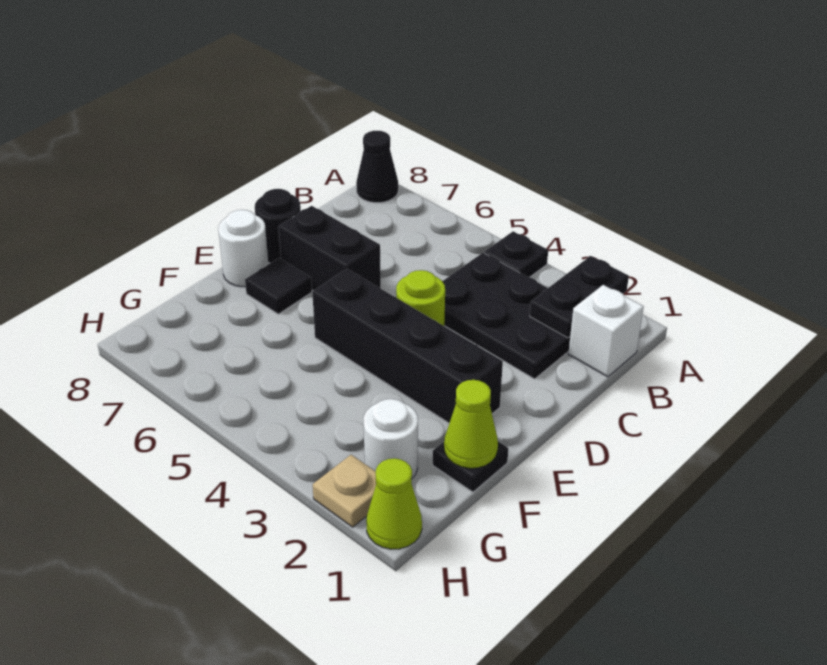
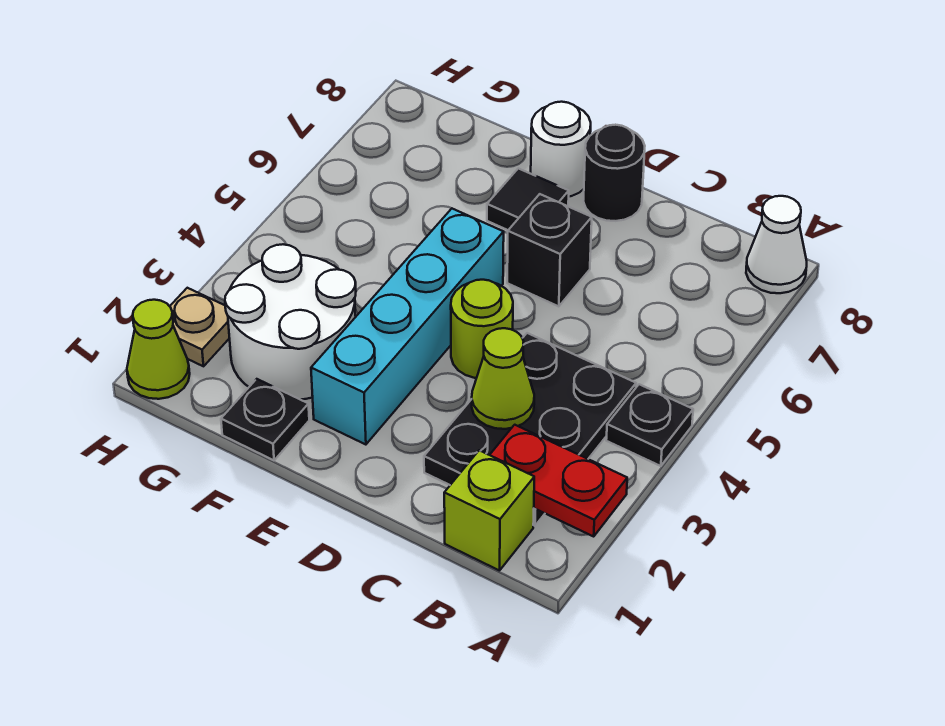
black plate A2:B2 level 2 -> red plate A2:B2 level 2
black cone A8 level 1 -> white cone A8 level 1
white brick B1 level 1 -> lime brick B1 level 1
black brick D6:D7 level 1 -> black brick D6 level 1
black brick E2:E5 level 1 -> cyan brick E2:E5 level 1
lime cone F1 level 2 -> lime cone C3 level 2
white round brick G2 level 1 -> white round brick F2:G3 level 1

